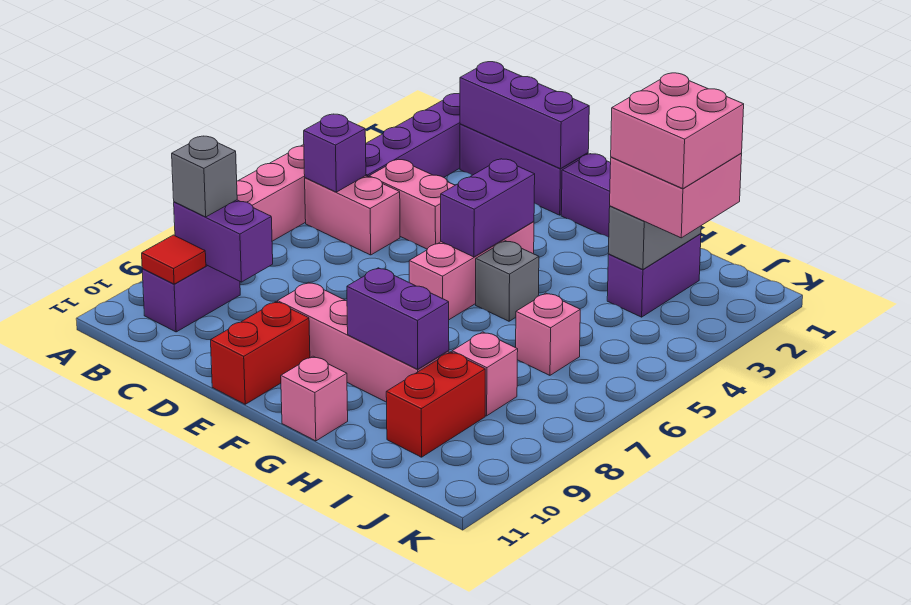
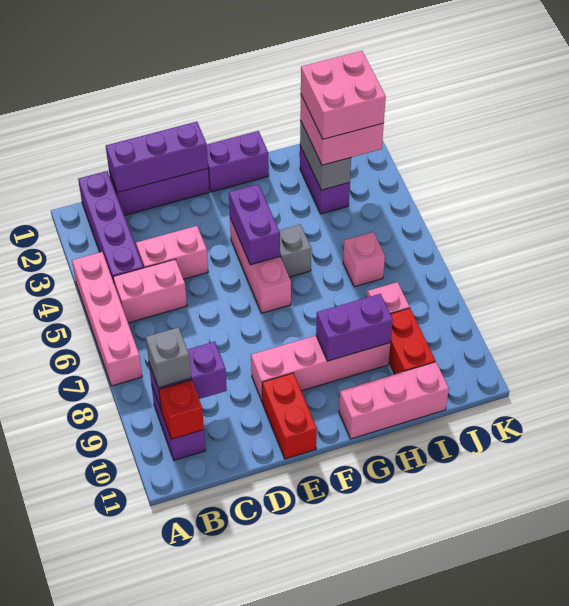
purple brick B5 level 2 -> none
red tile B10 level 2 -> red brick B10 level 2
pink brick G11 level 1 -> pink brick G11:I11 level 1

